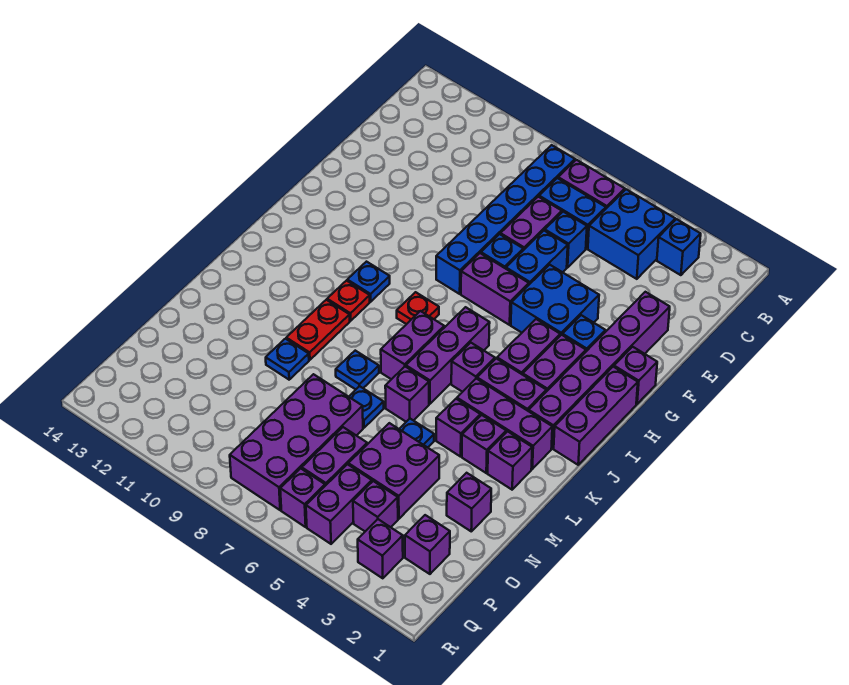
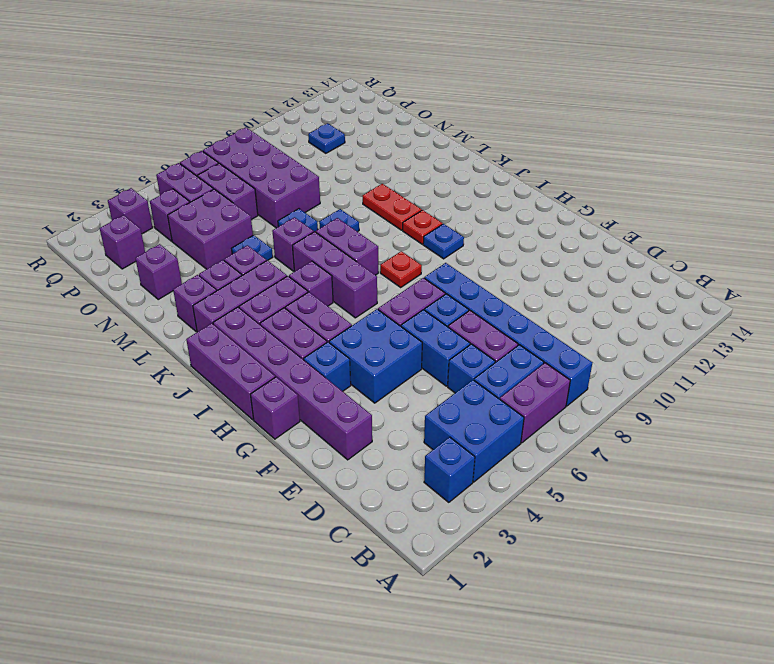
blue plate M10 level 1 -> blue plate P11 level 1

